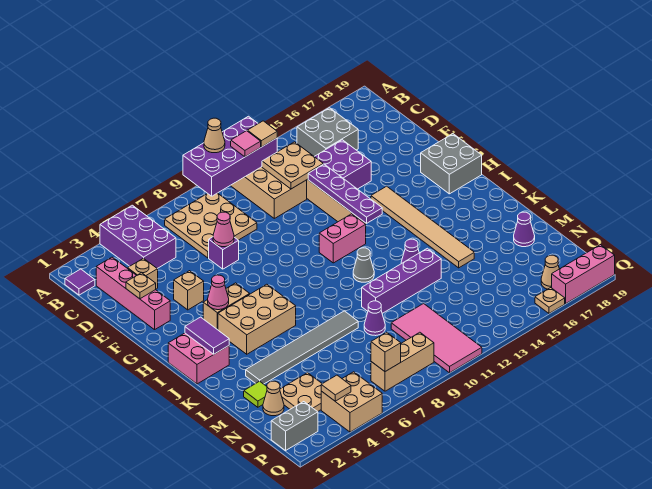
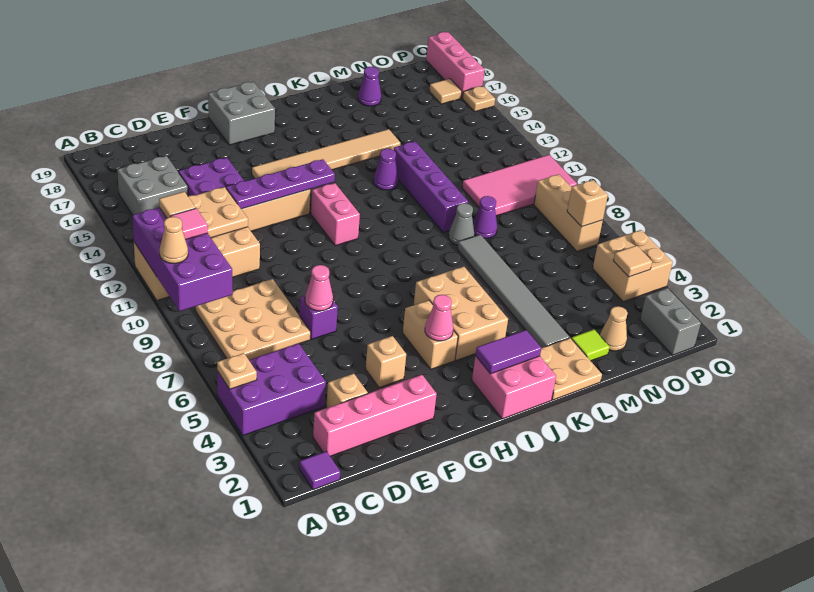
tan plate E2 level 2 -> tan plate A5 level 2
grey cone J11 level 1 -> grey cone L9 level 1
tan plate N3:O4 level 1 -> tan plate K1:L2 level 1
tan cone P17 level 1 -> tan tile P17 level 1

